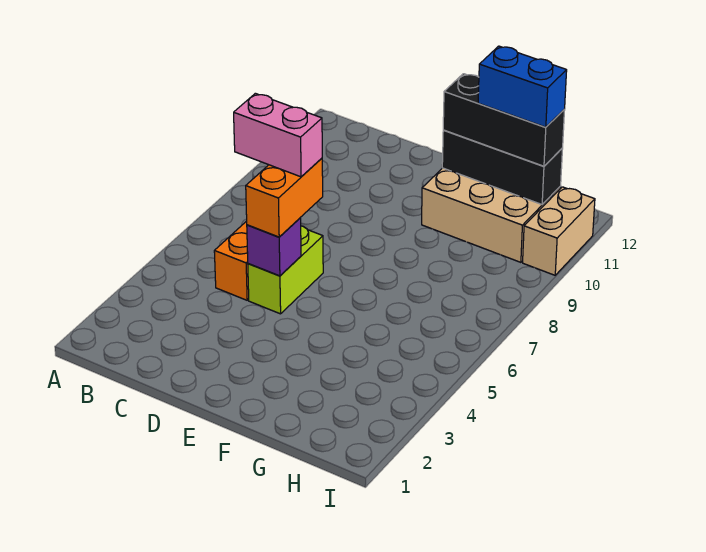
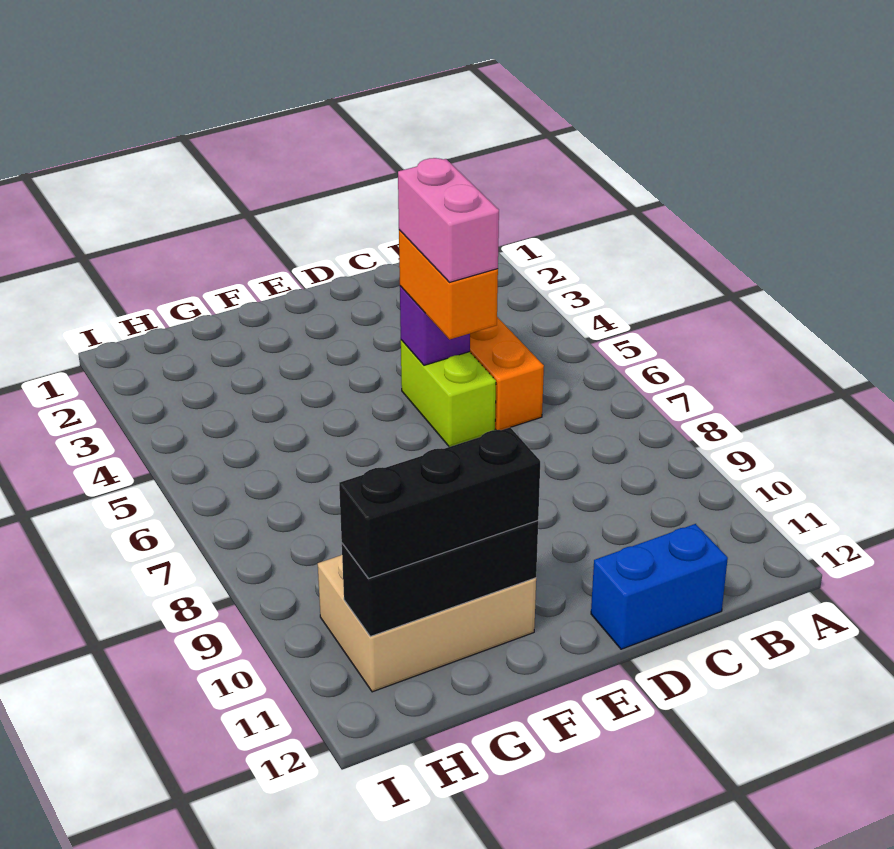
pink brick C6:D6 level 4 -> pink brick D5:D6 level 4
blue brick G11:H11 level 4 -> blue brick C12:D12 level 1
tan brick I10:I11 level 1 -> none

